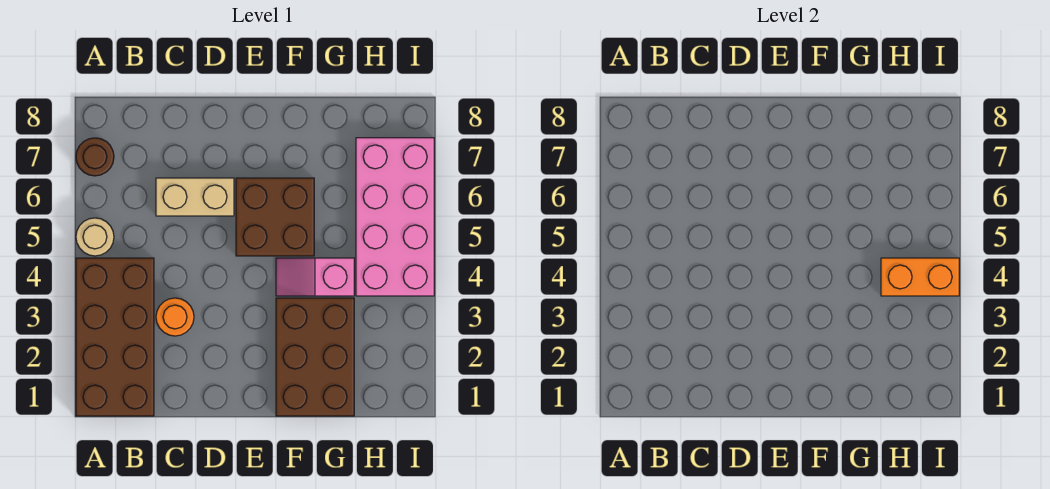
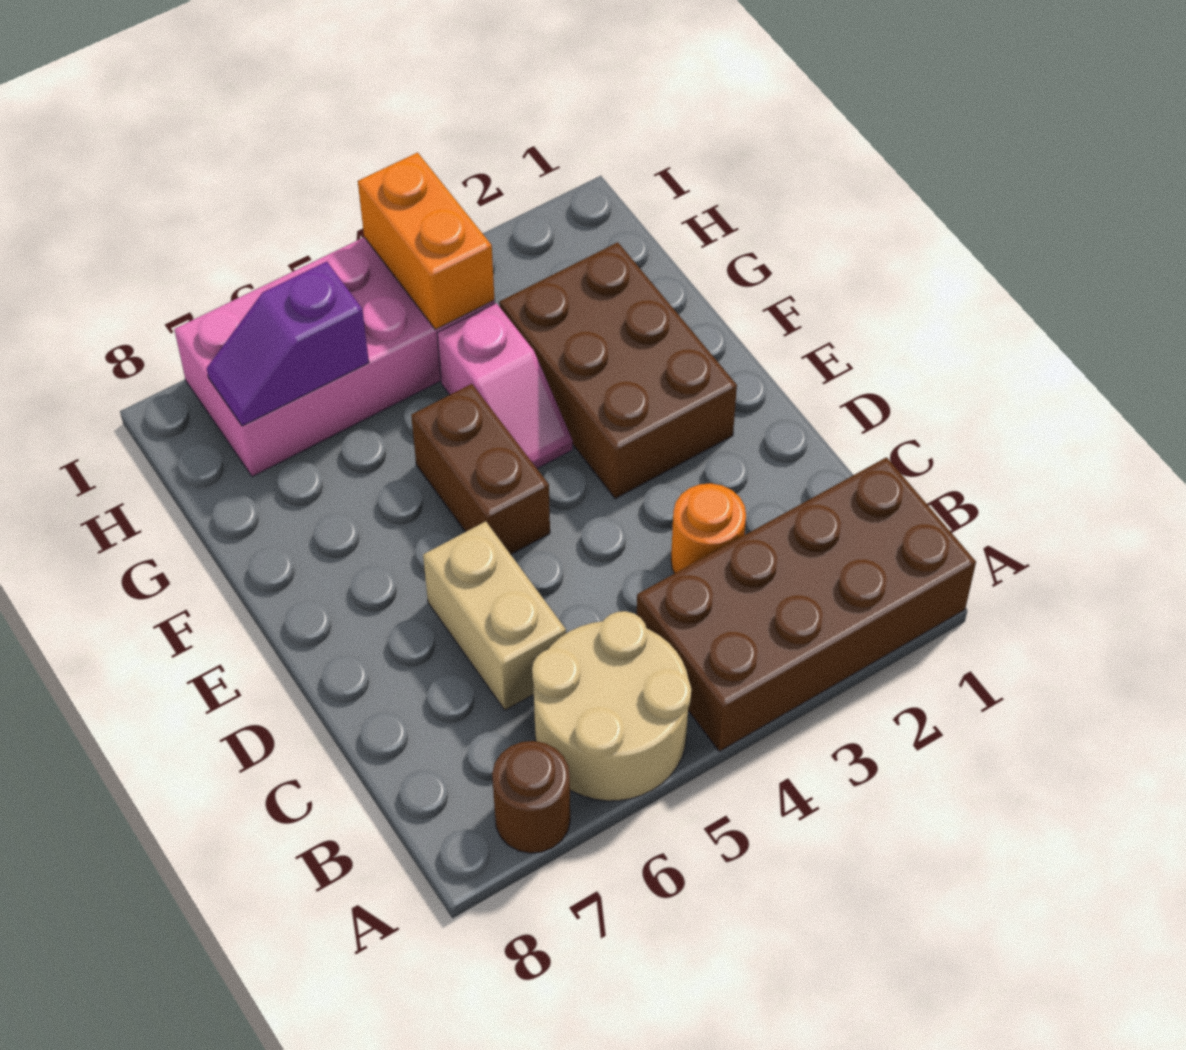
tan round brick A5 level 1 -> tan round brick A5:B6 level 1
brown brick E5:F6 level 1 -> brown brick E5:F5 level 1
brown brick F1:G3 level 1 -> brown brick E2:G3 level 1
none -> purple slope H6:H7 level 2 top 6

